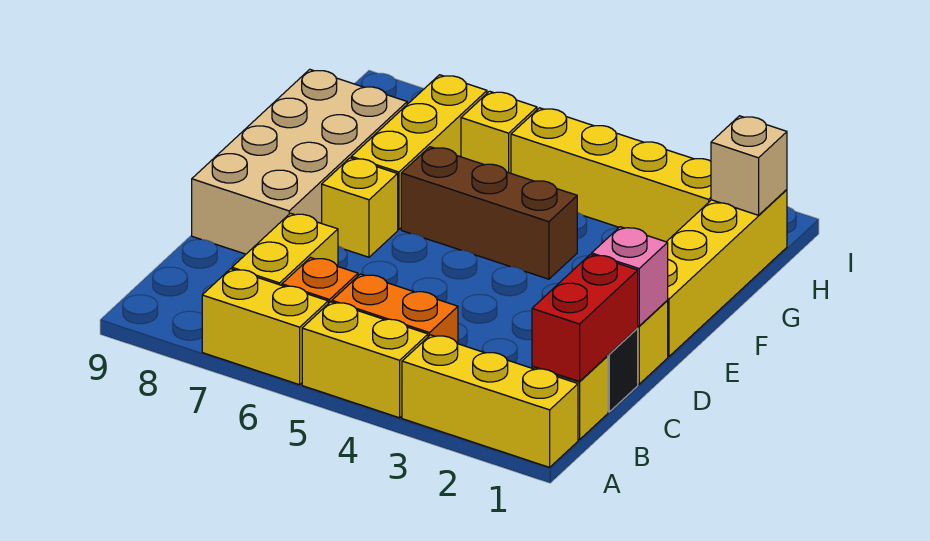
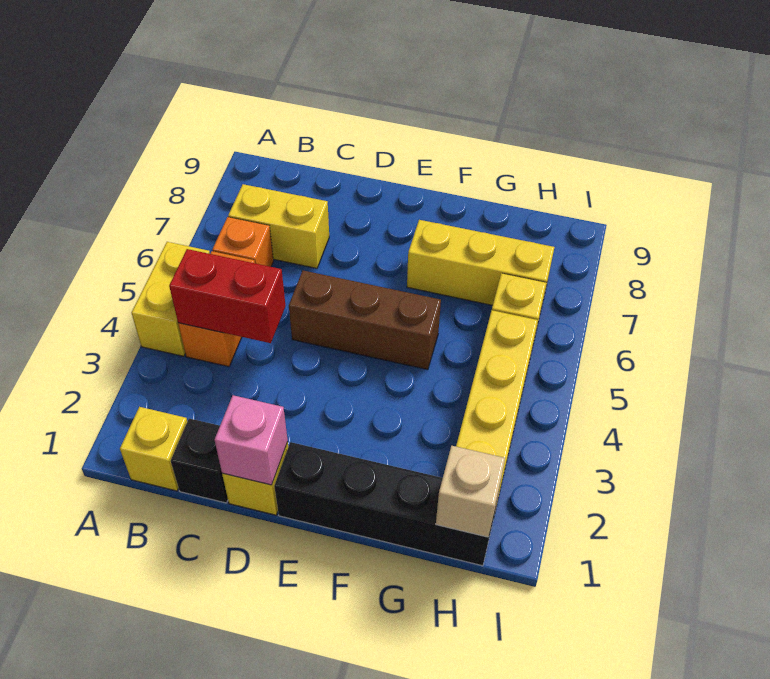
yellow brick A1:A3 level 1 -> none
yellow brick A6:A7 level 1 -> none
red brick B1:C1 level 2 -> red brick B4:C4 level 2
tan brick D8:G9 level 1 -> none
yellow brick E1:H1 level 1 -> black brick E1:H1 level 1
yellow brick E7 level 1 -> none
brown brick F4:F6 level 1 -> brown brick D5:F5 level 1

